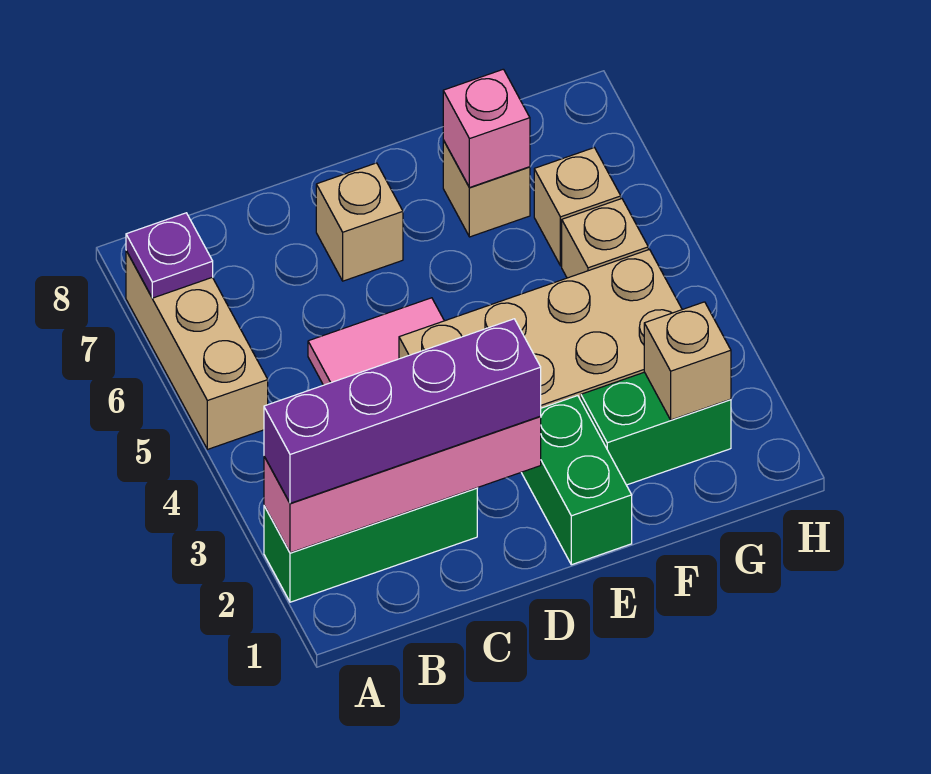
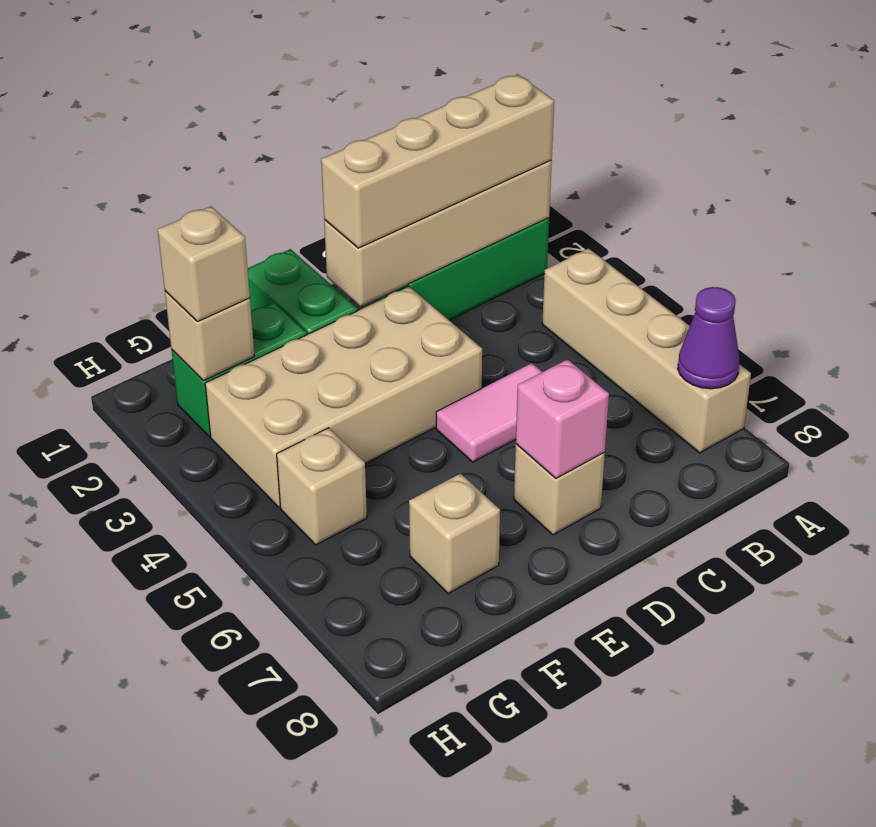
pink brick A2:D2 level 2 -> tan brick A2:D2 level 2
purple brick A2:D2 level 3 -> tan brick A2:D2 level 3
tan brick A5:A7 level 1 -> tan brick A4:A7 level 1
purple plate A7 level 2 -> purple cone A7 level 2
pink brick F7 level 2 -> pink brick D7 level 2
tan brick G6 level 1 -> tan brick G2 level 3

